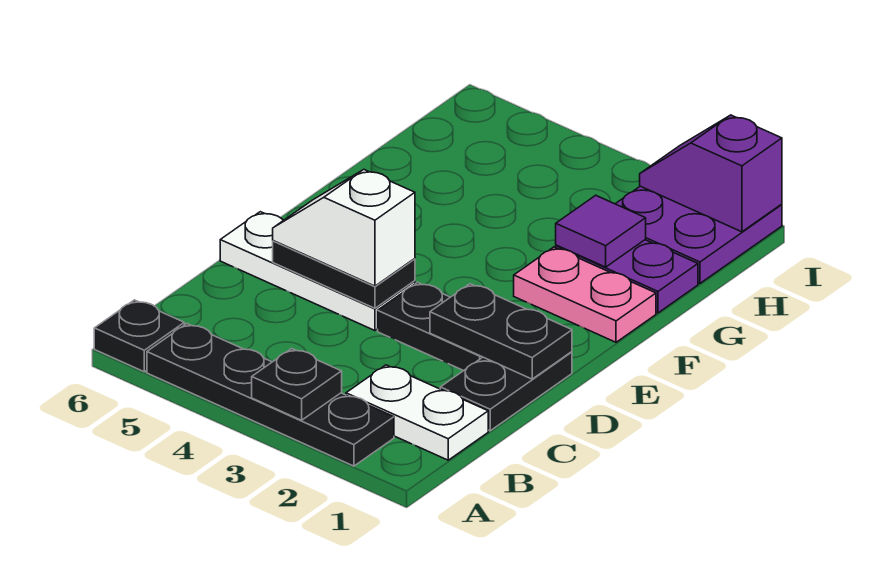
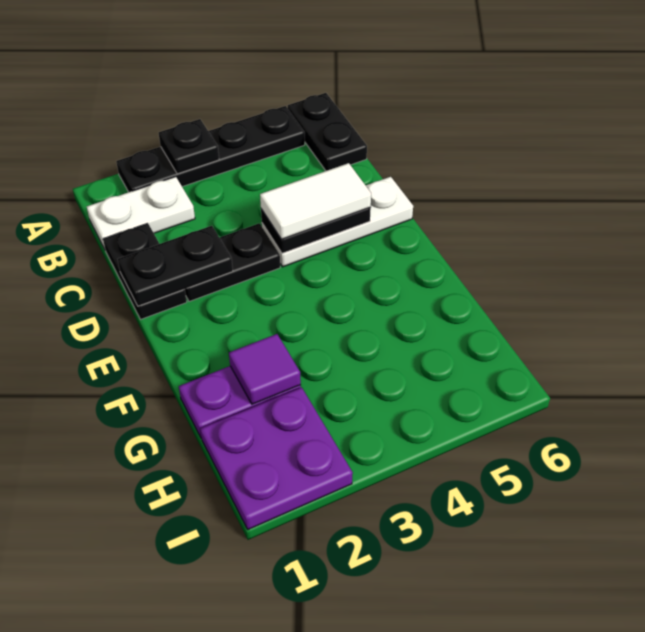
black plate A6 level 1 -> black plate A6:B6 level 1
white slope D4:D5 level 3 top 4 -> white tile D4:D5 level 3
pink plate F1:F2 level 1 -> none
purple slope I1:I2 level 2 top 1 -> none

